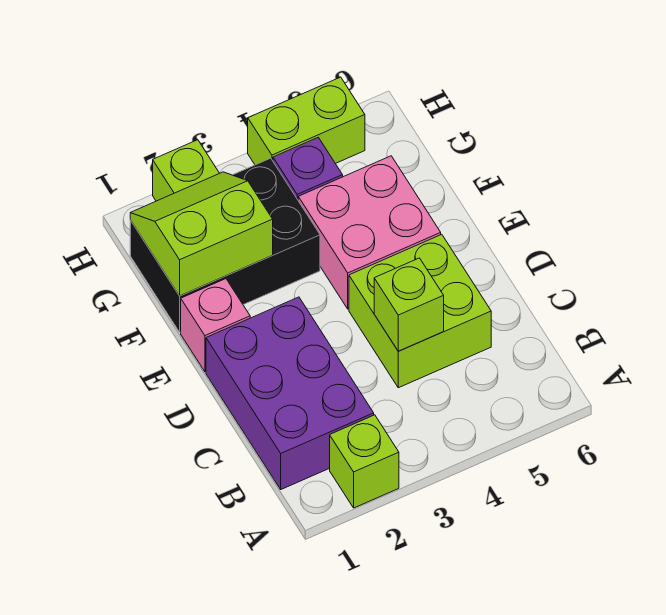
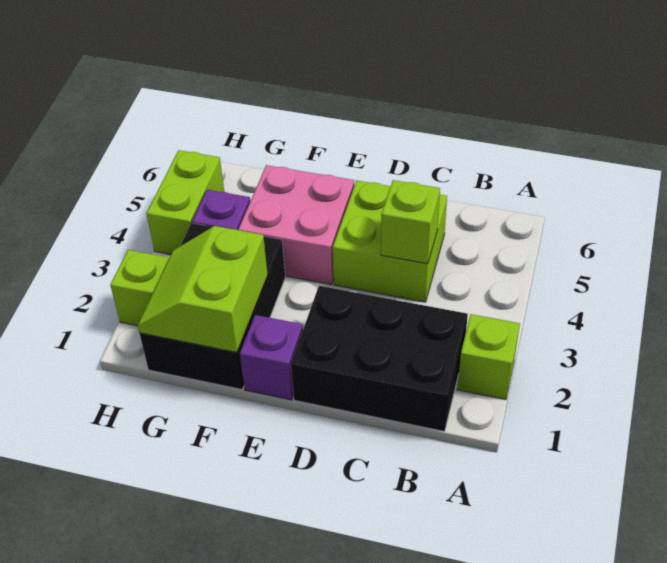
purple brick B1:D2 level 1 -> black brick B1:D2 level 1
pink brick E1 level 1 -> purple brick E1 level 1

